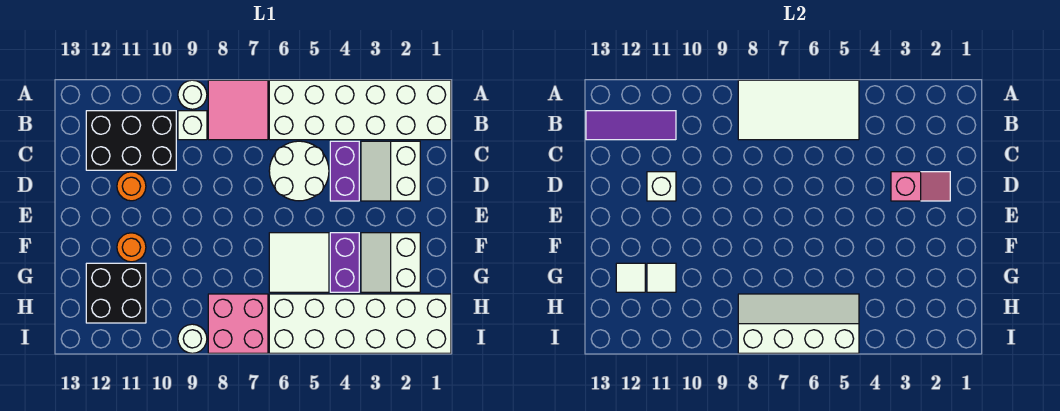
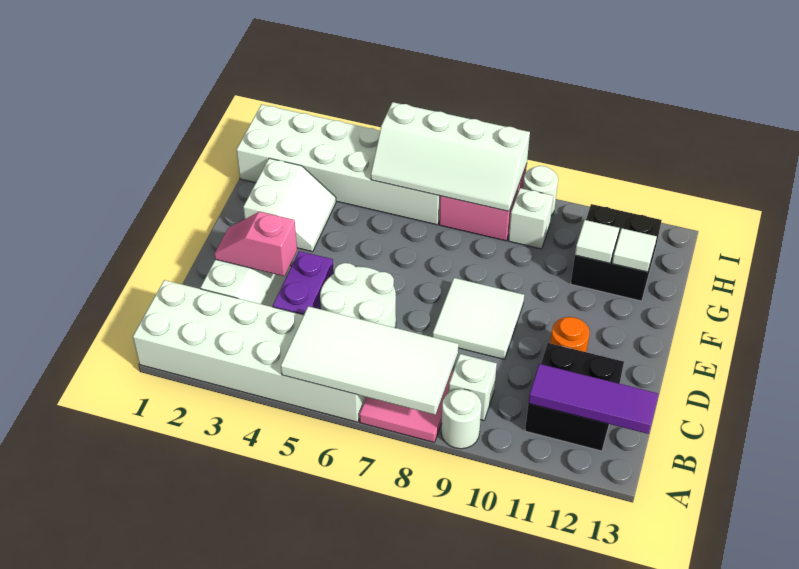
black brick B10:C12 level 1 -> black brick B11:C12 level 1
white brick D11 level 2 -> white brick H9 level 1
purple brick F4:G4 level 1 -> none
white tile F5:G6 level 1 -> white tile D8:E9 level 1
orange round brick F11 level 1 -> none

